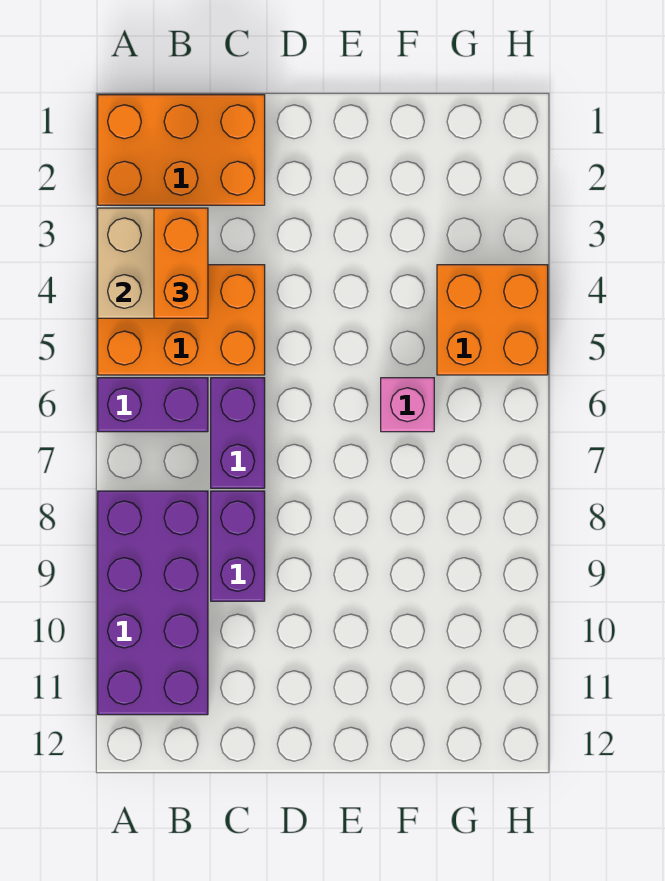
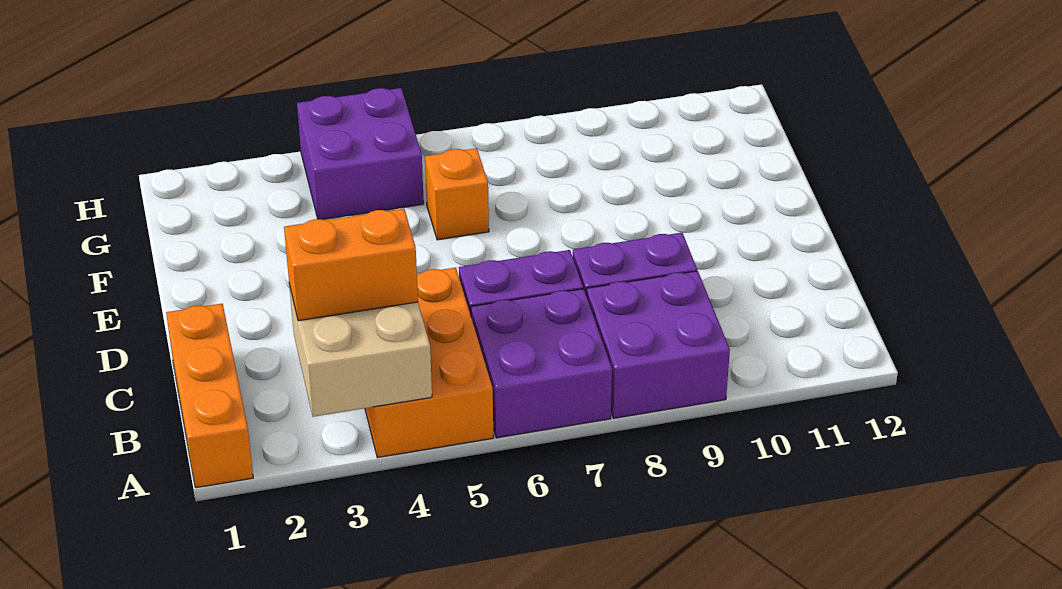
orange brick A1:C2 level 1 -> orange brick A1:C1 level 1
purple brick A6:B6 level 1 -> purple brick A6:B7 level 1
purple brick A8:B11 level 1 -> purple brick A8:B9 level 1
pink brick F6 level 1 -> orange brick F6 level 1
orange brick G4:H5 level 1 -> purple brick G4:H5 level 1

